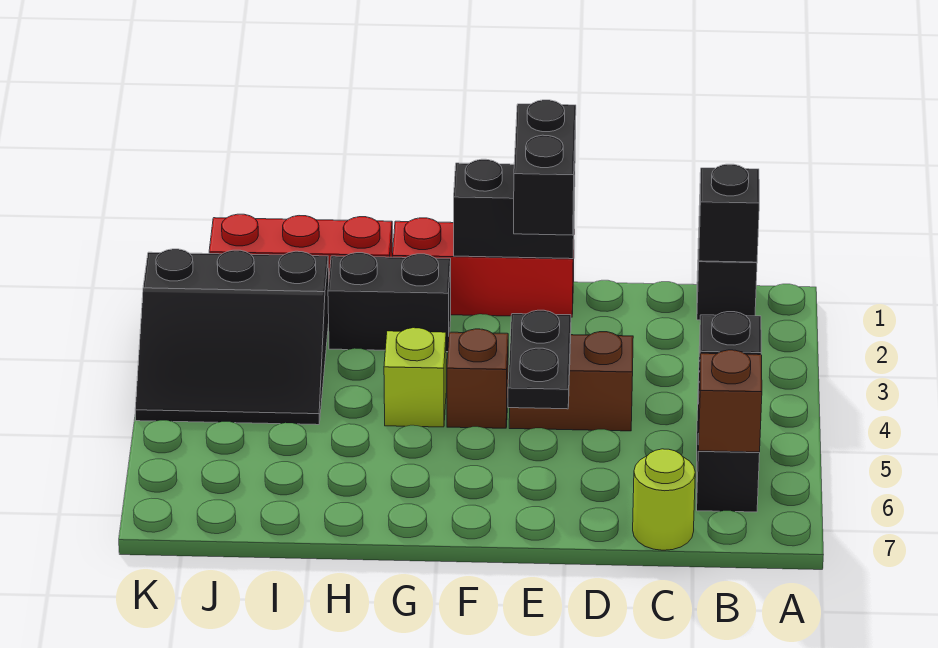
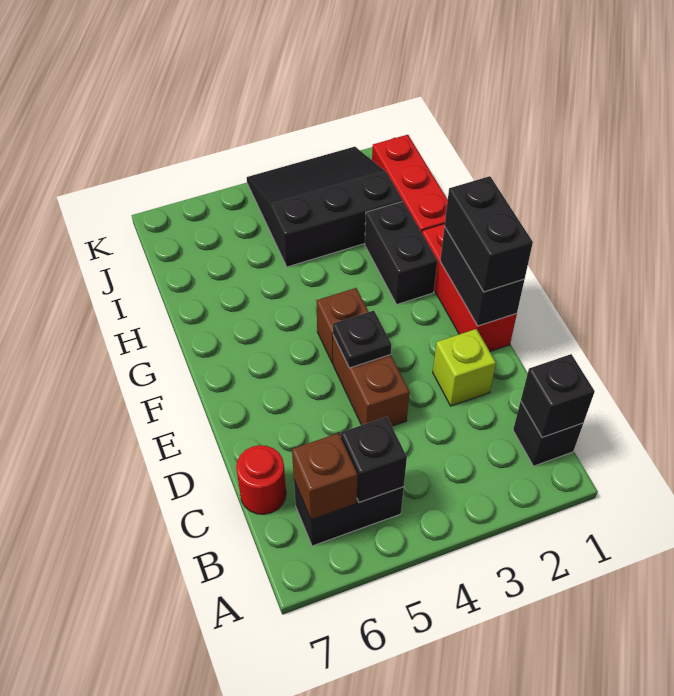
lime round brick C7 level 1 -> red round brick C7 level 1
black brick E1:E2 level 3 -> black brick E1:F1 level 3
black plate E4:E5 level 2 -> black plate E4 level 2
lime brick G4 level 1 -> lime brick D2 level 1
black slope I2:K4 level 1 top 2 -> black slope I2:K4 level 1 top I

